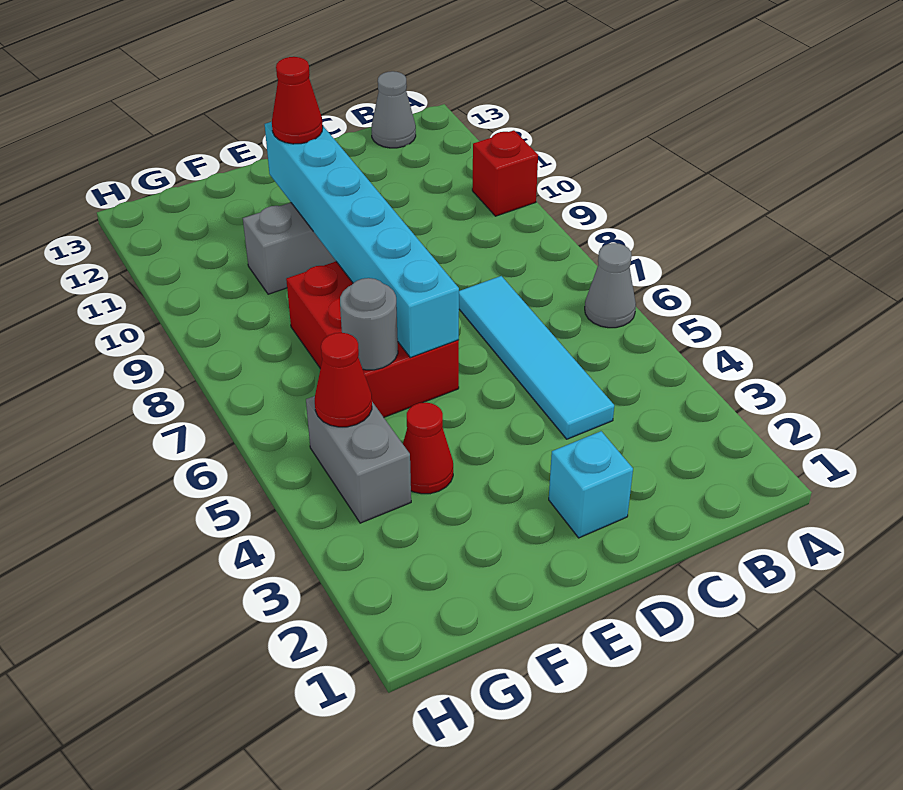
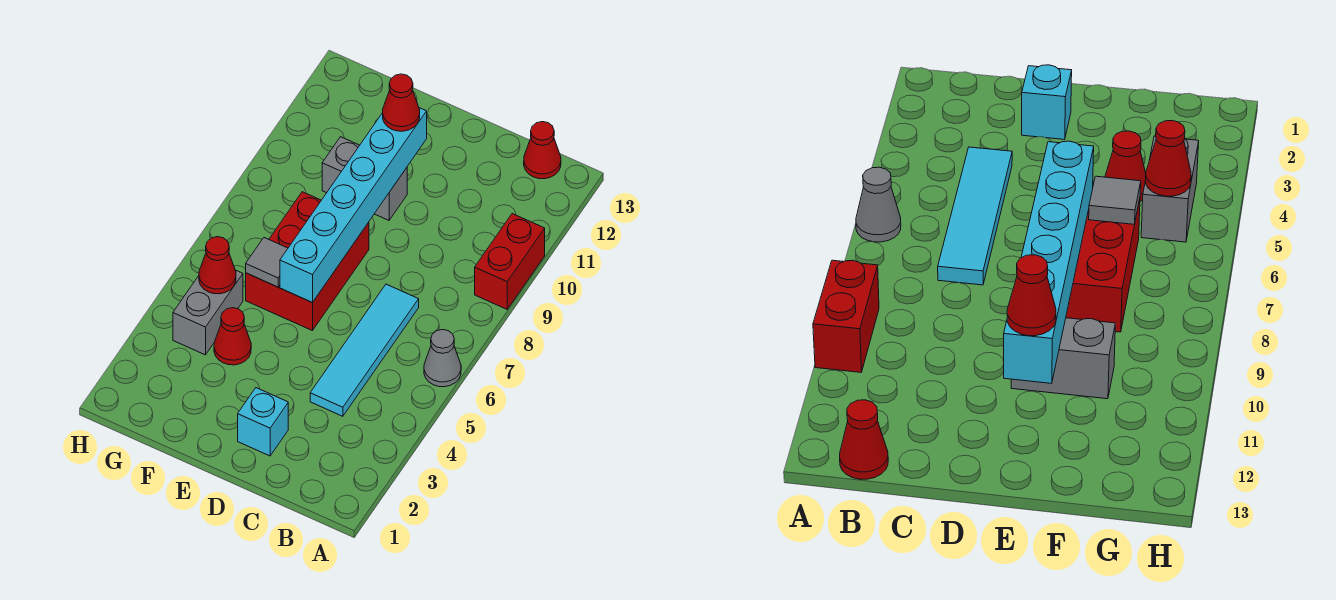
red brick A10 level 1 -> red brick A9:A10 level 1
grey cone B13 level 1 -> red cone B13 level 1
grey round brick F6 level 2 -> grey tile F6 level 2

